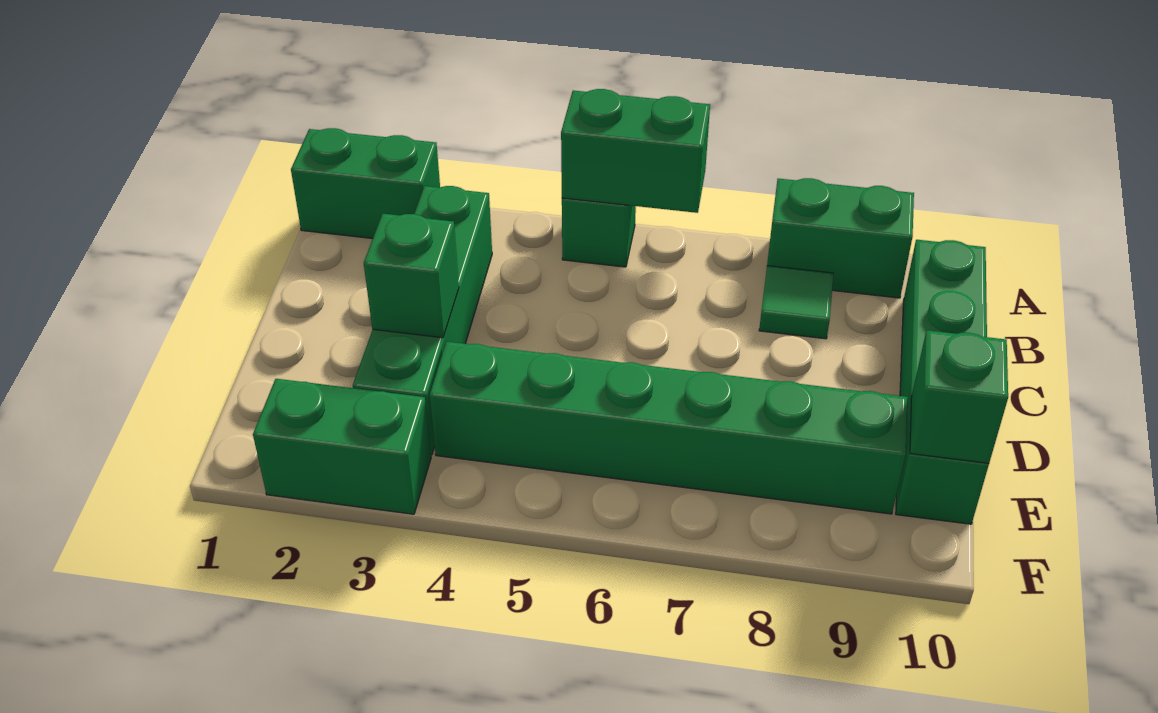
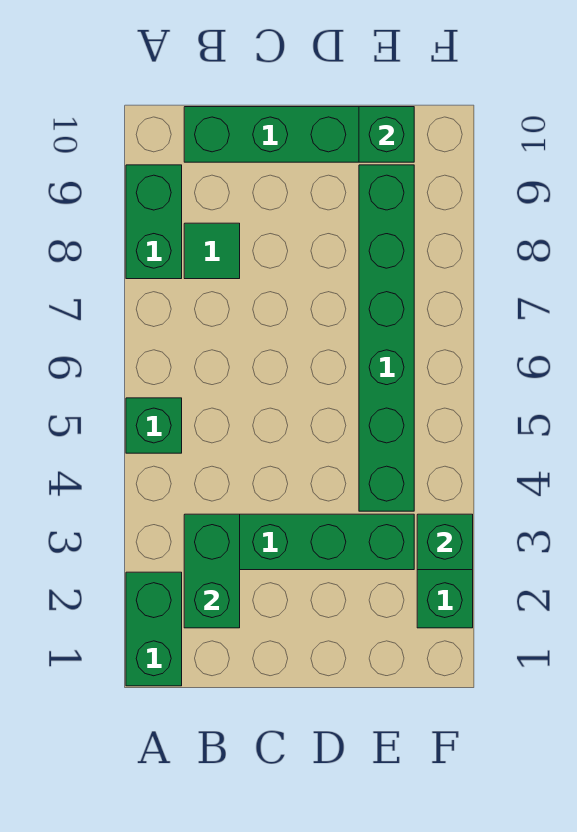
green brick A5:A6 level 2 -> green brick B2:B3 level 2
green brick D3 level 2 -> green brick F3 level 2

